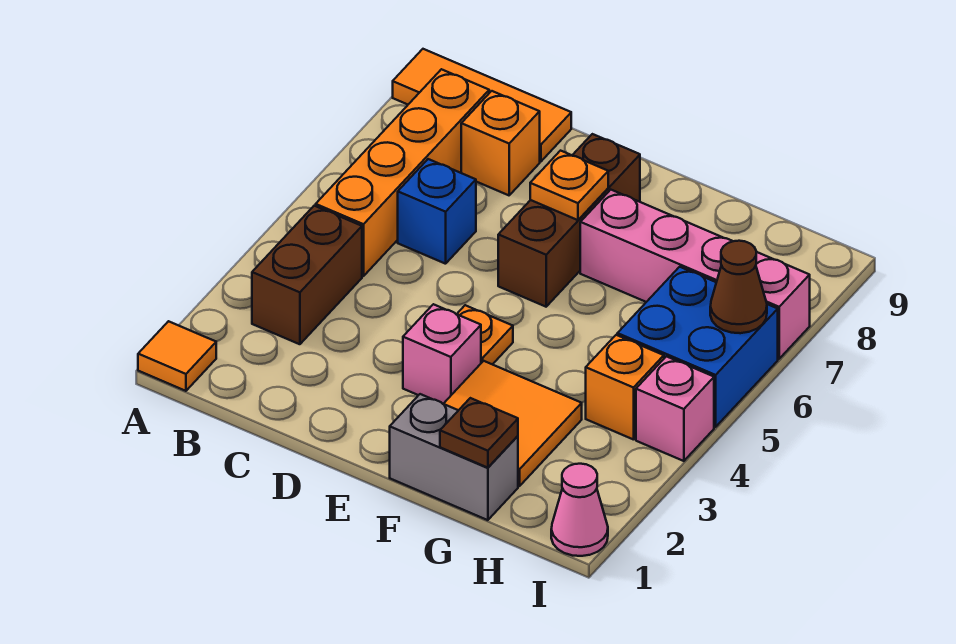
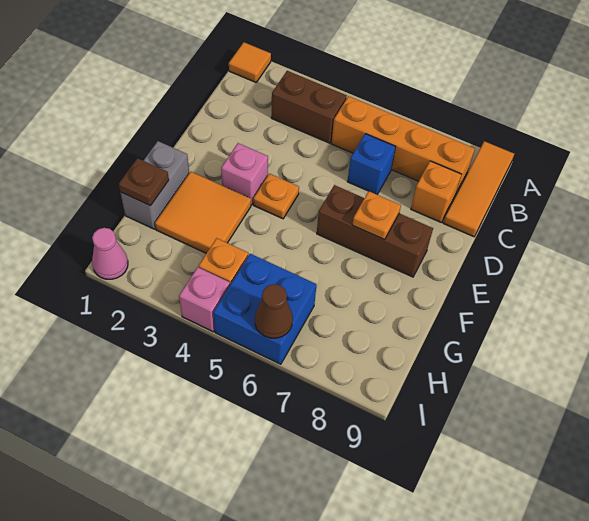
pink brick F7:I7 level 1 -> none

